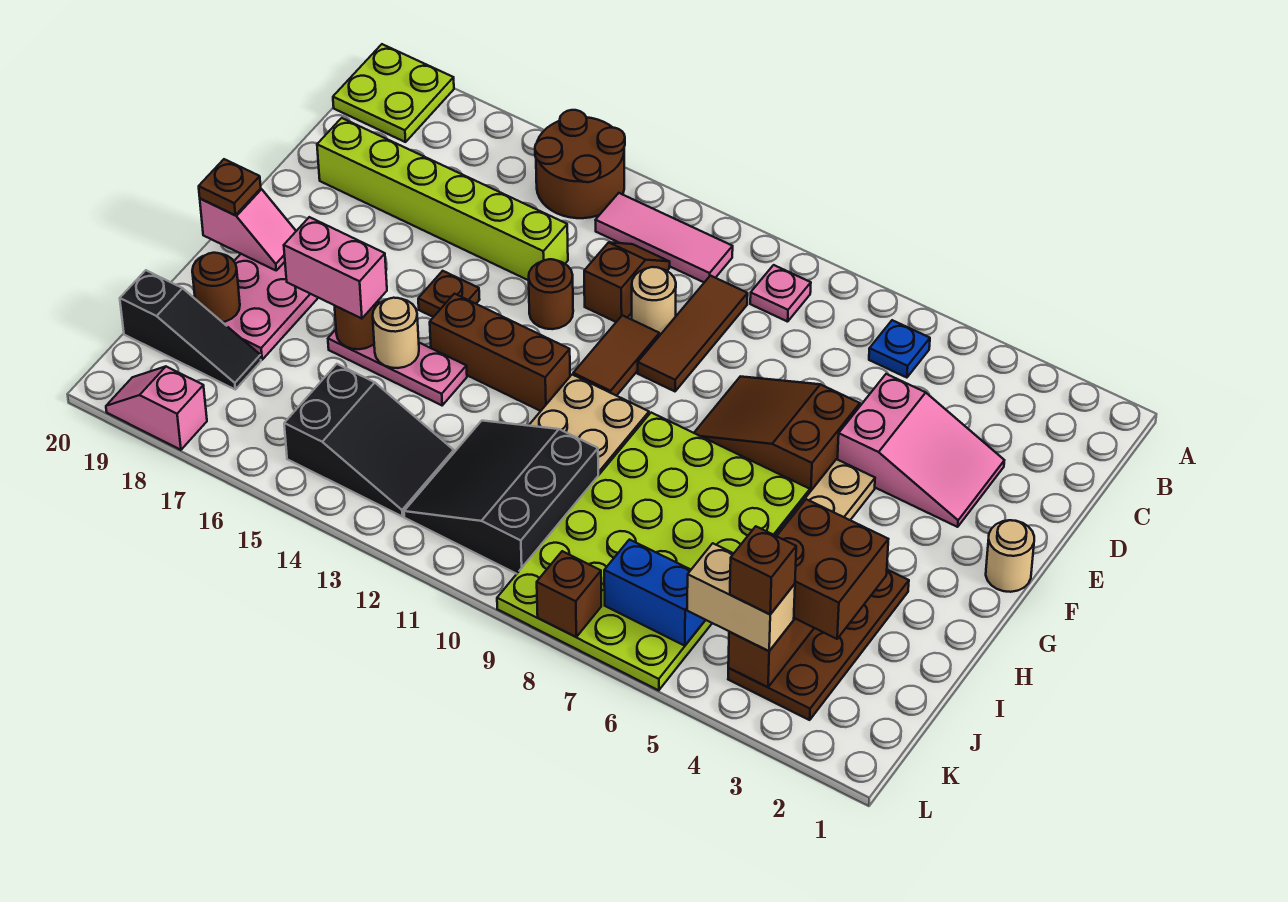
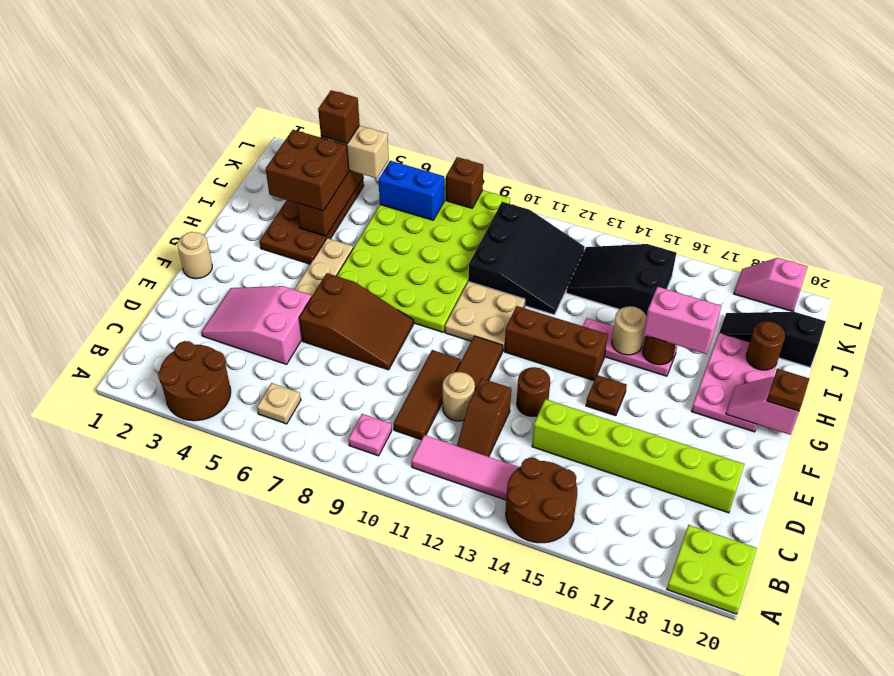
none -> brown round brick A3:B4 level 1
blue plate B6 level 1 -> tan plate B6 level 1
pink slope L18:L19 level 1 top 18 -> pink slope L18:L19 level 1 top 19

